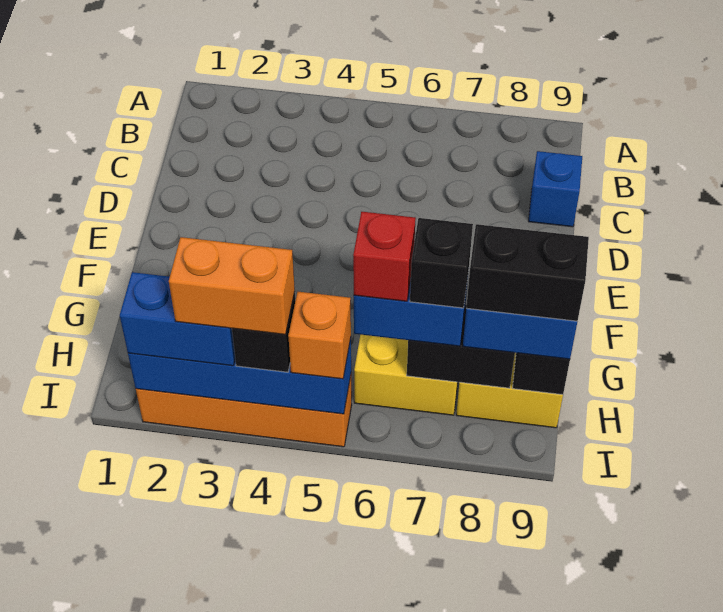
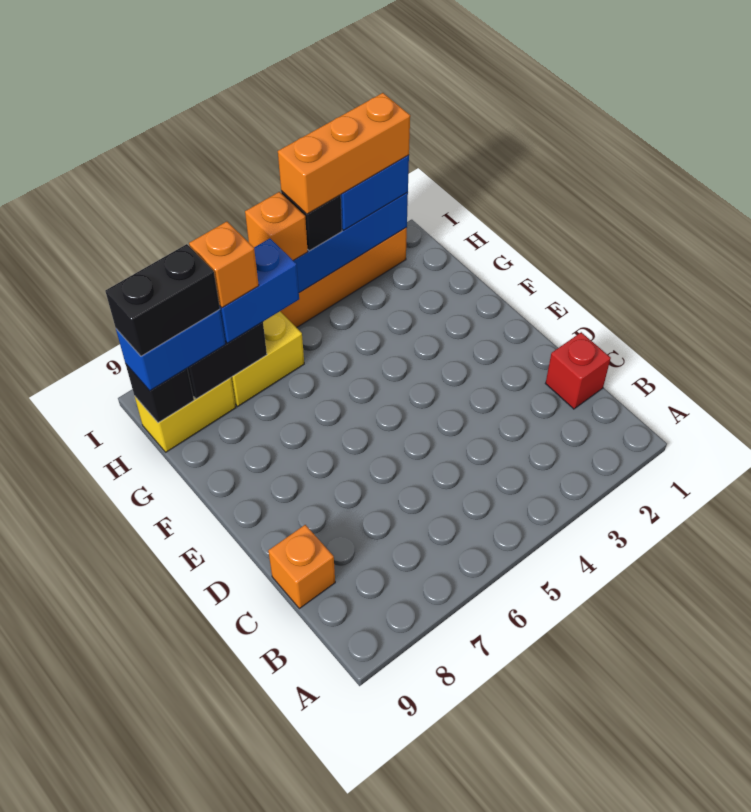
blue brick C9 level 1 -> orange brick C9 level 1
red brick H6 level 4 -> red brick C1 level 1
black brick H7 level 4 -> orange brick H7 level 4
orange brick I3:I4 level 4 -> orange brick I2:I4 level 4

